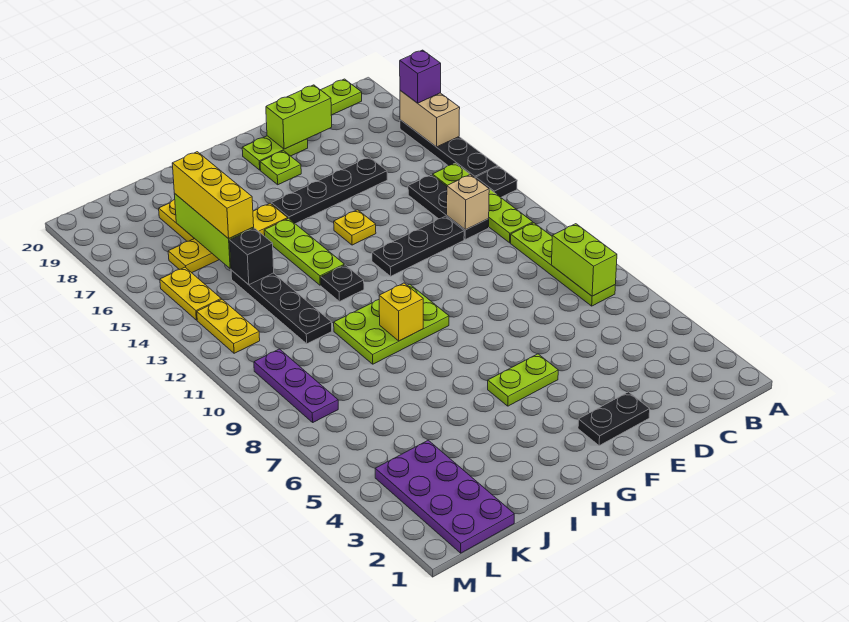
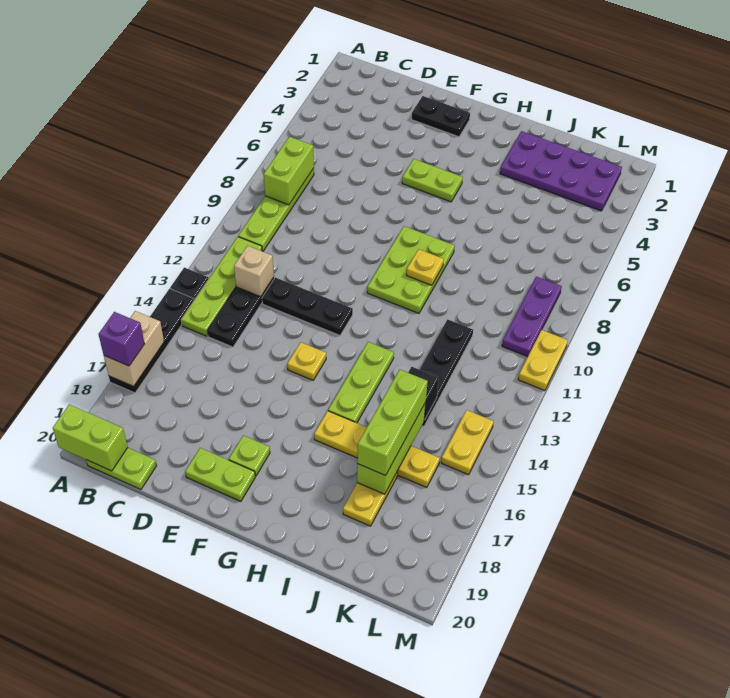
black plate D16:G16 level 1 -> none
lime brick D19:E19 level 2 -> lime brick A20:B20 level 2
lime plate G9:I10 level 1 -> lime plate G8:H10 level 1
yellow brick H9 level 2 -> yellow plate H9 level 2
black plate H12 level 1 -> none
yellow brick J15:J17 level 3 -> lime brick J15:J17 level 3
purple plate K1:L4 level 1 -> purple plate I2:L3 level 1
yellow plate L12:L13 level 1 -> yellow plate M10:M11 level 1

